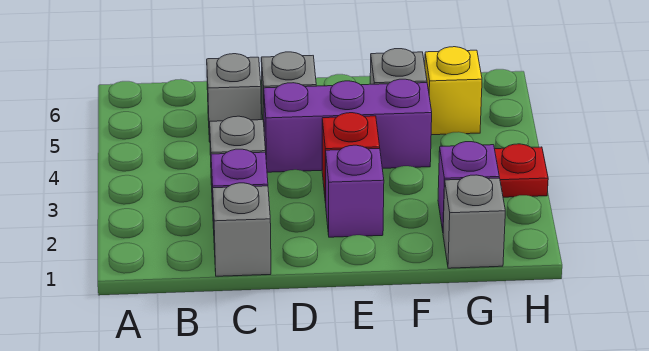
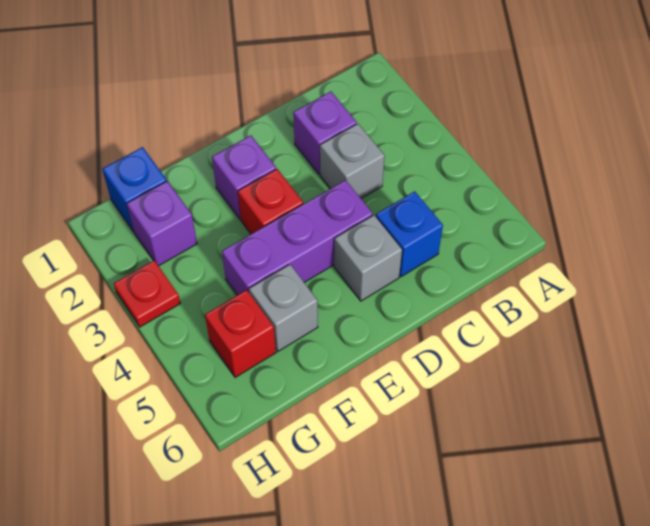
grey brick C1 level 1 -> none
grey brick C5 level 1 -> blue brick C5 level 1
grey brick G1 level 1 -> blue brick G1 level 1
yellow brick G5 level 1 -> red brick G5 level 1

